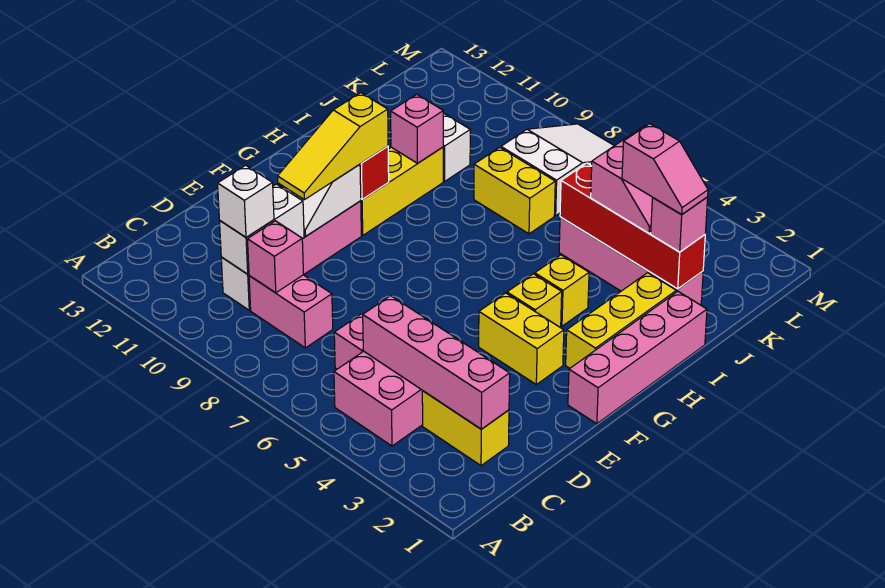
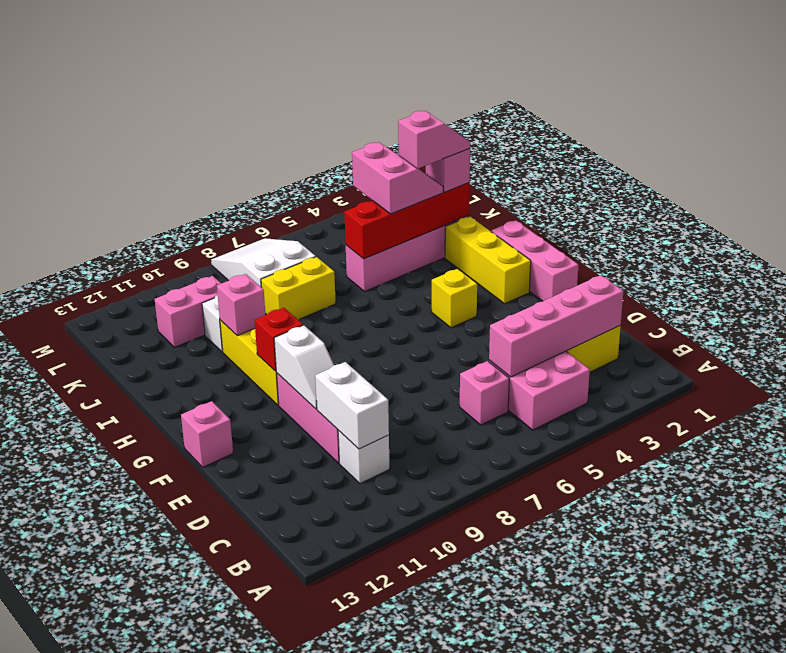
pink brick C8:C9 level 1 -> pink brick K10:K11 level 1
pink brick C9 level 2 -> pink brick F13 level 1
white brick C10 level 3 -> none
yellow slope E10:G10 level 3 top G -> none
pink brick F1:I1 level 1 -> pink brick F1:H1 level 1
yellow brick F3:F4 level 1 -> none
yellow brick H4 level 1 -> none

